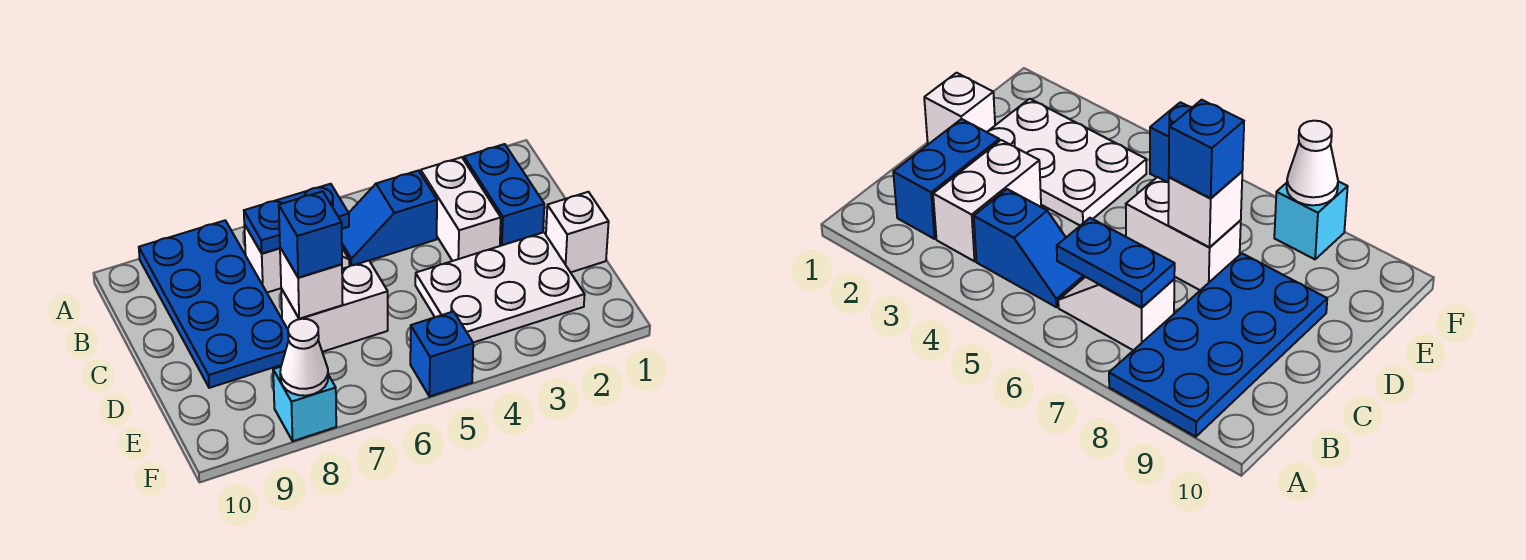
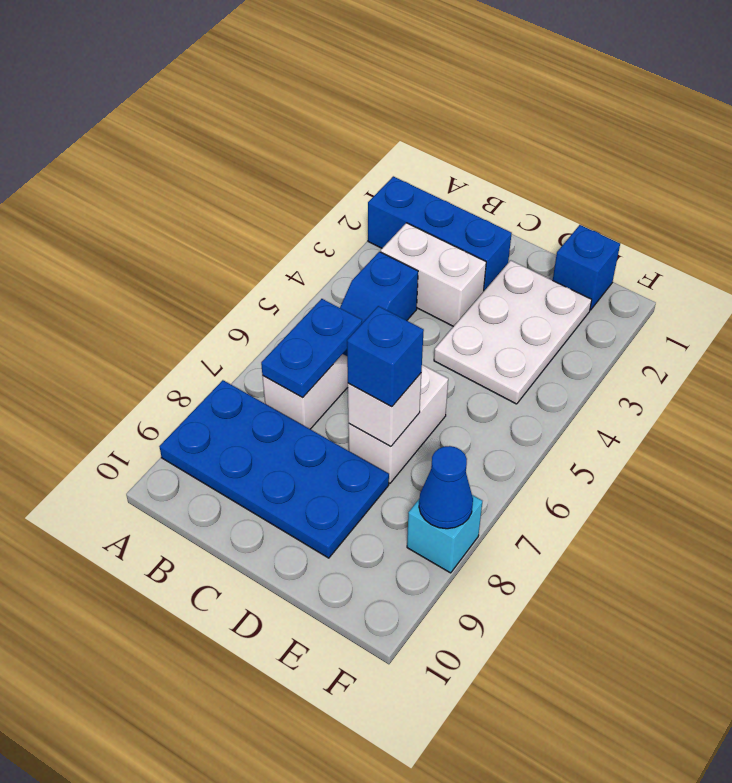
blue brick B2:C2 level 1 -> blue brick A2:C2 level 1
white brick D1 level 1 -> none
blue brick F5 level 1 -> blue brick E1 level 1
white cone F8 level 2 -> blue cone F8 level 2

